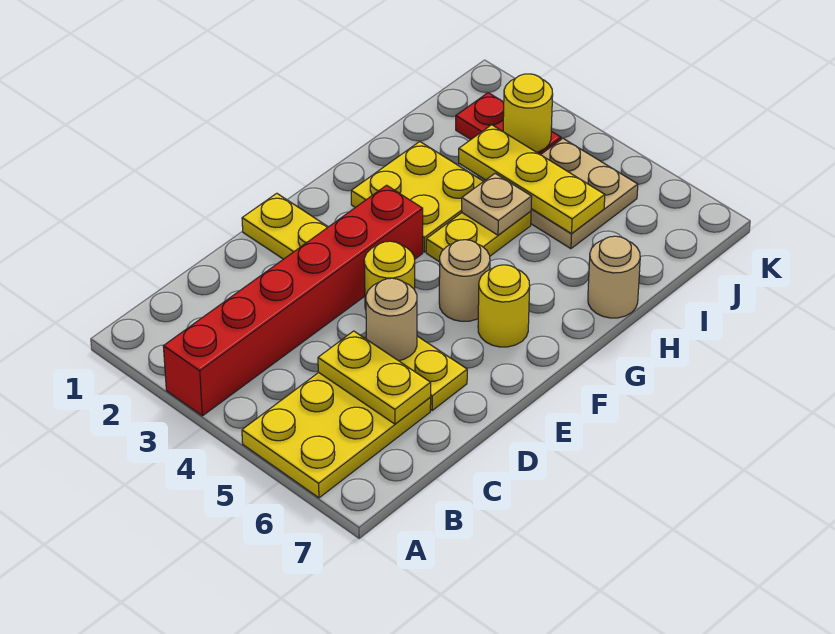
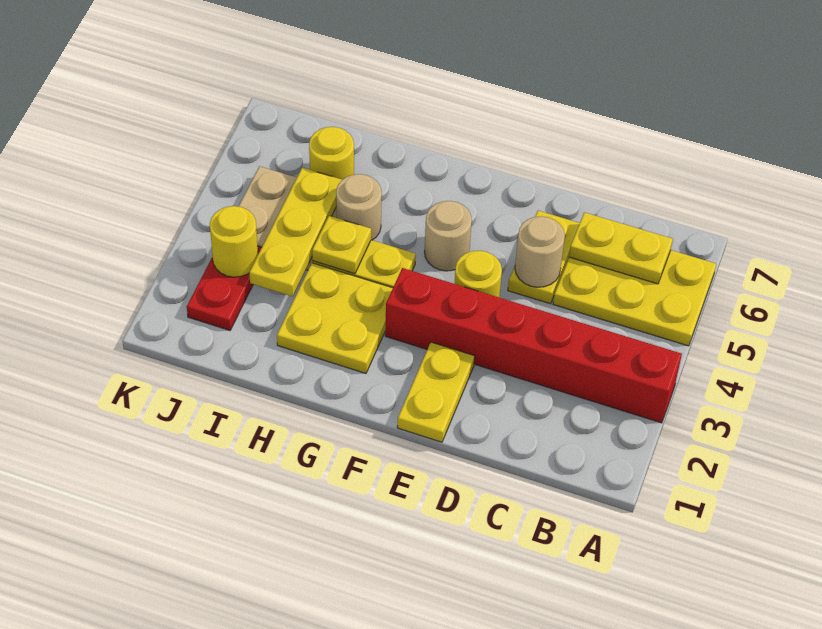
yellow plate C5:C6 level 2 -> yellow plate B6:C6 level 2
yellow round brick F6 level 1 -> yellow round brick I6 level 1
tan plate H4 level 2 -> yellow plate H4 level 2
tan round brick H7 level 1 -> tan round brick H5 level 1

